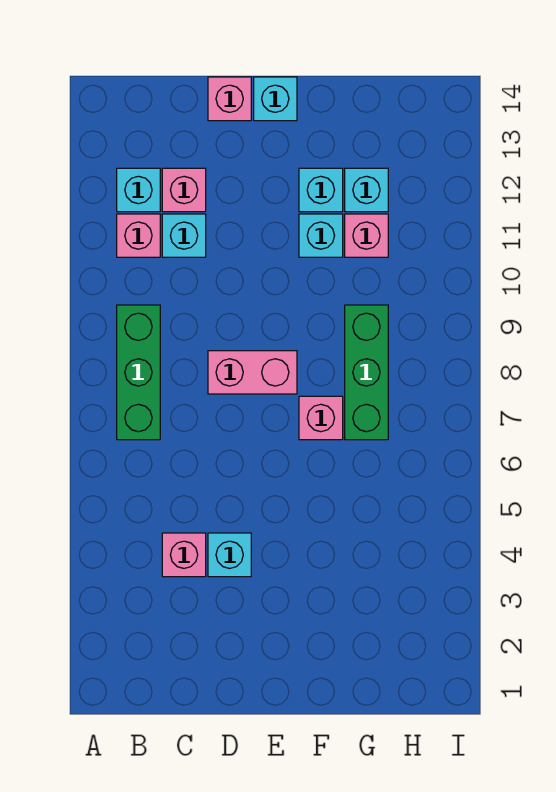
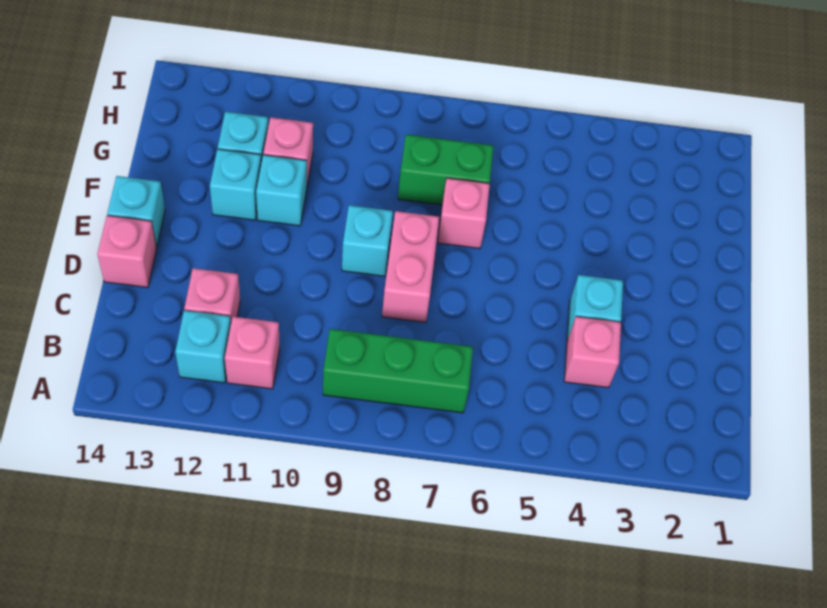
cyan brick C11 level 1 -> cyan brick E9 level 1
green brick G7:G9 level 1 -> green brick G7:G8 level 1

